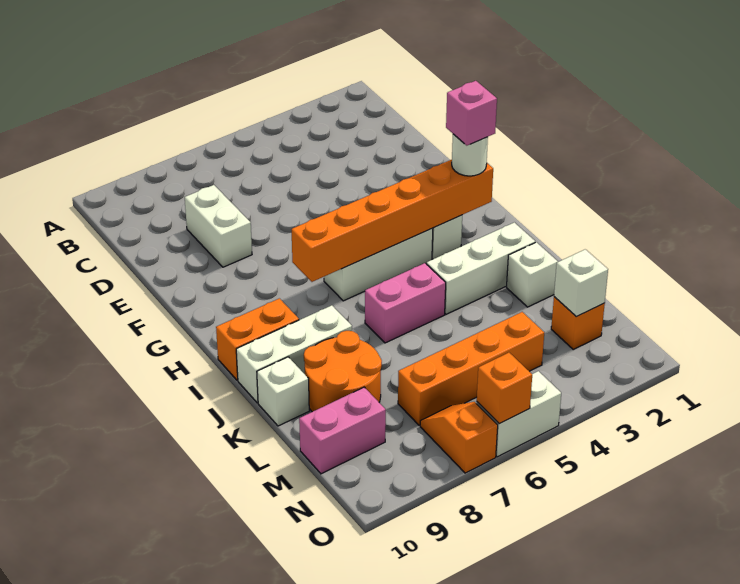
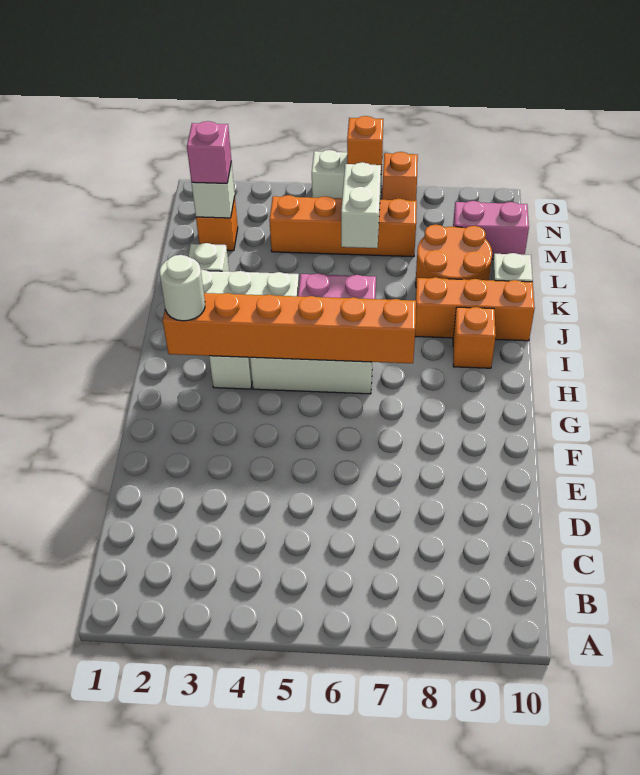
white brick D8:E8 level 1 -> white brick L6:M6 level 2
pink brick H2 level 4 -> pink brick M2 level 3
orange brick I9:I10 level 1 -> orange brick I9 level 1
white brick J8:J10 level 1 -> orange brick J8:J10 level 1

